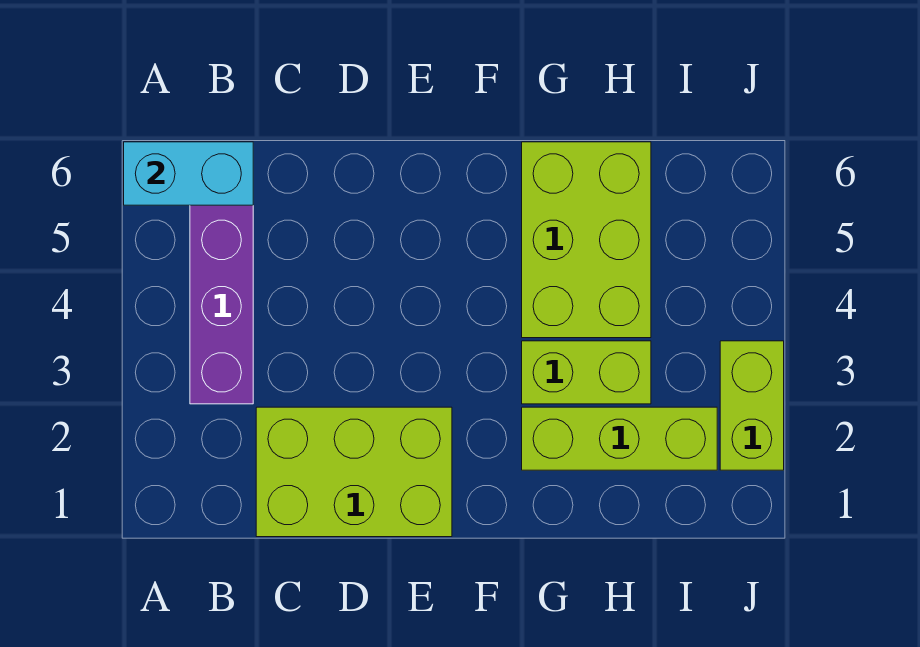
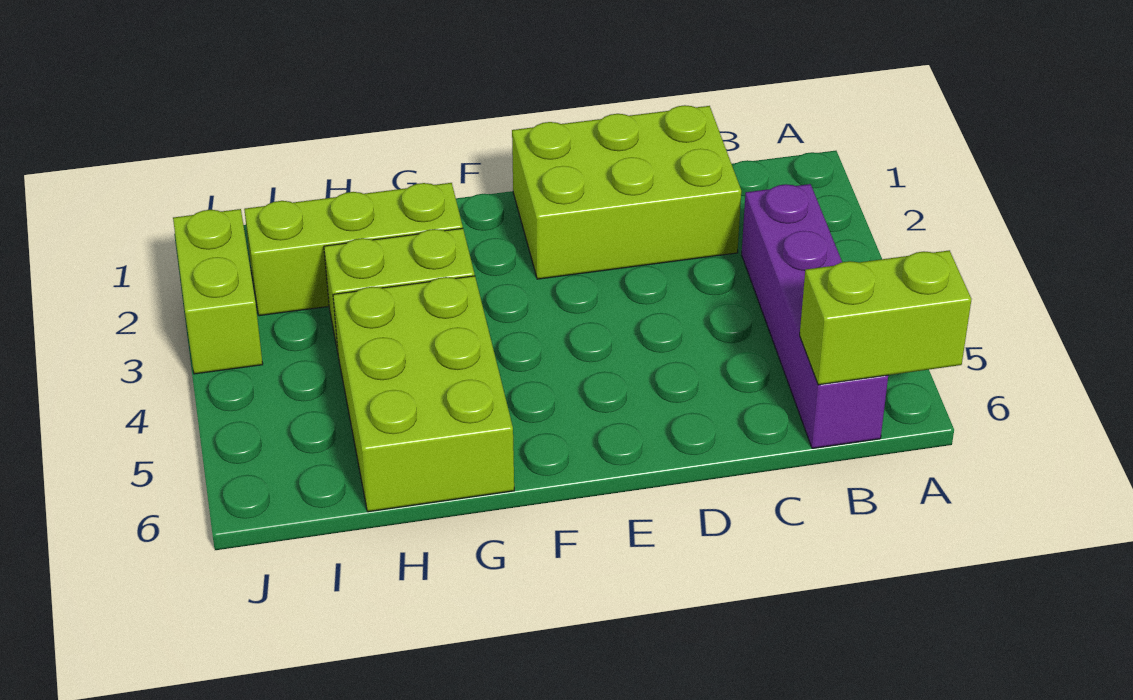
cyan brick A6:B6 level 2 -> lime brick A6:B6 level 2

